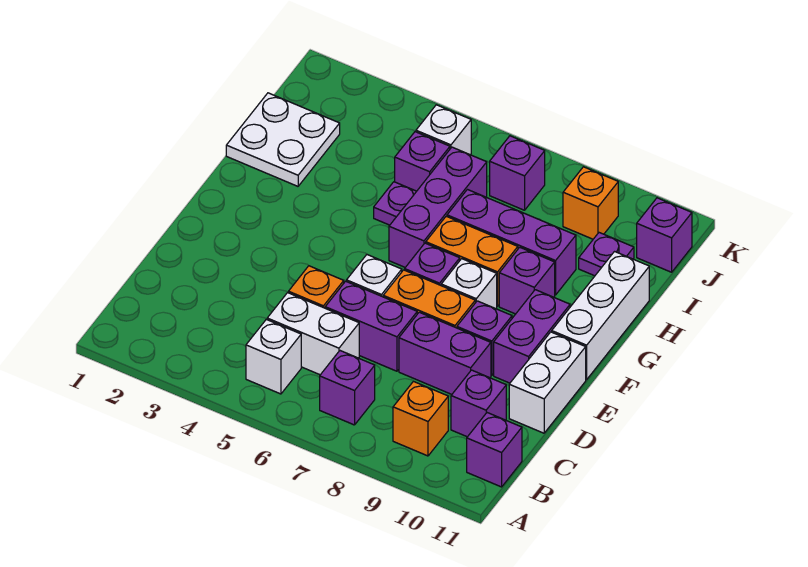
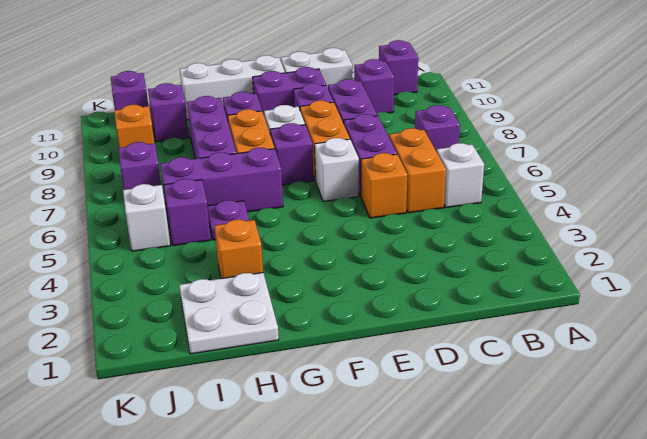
orange brick B9 level 1 -> orange brick H3 level 1
white brick C5:C6 level 1 -> orange brick C5:C6 level 1
purple plate I10 level 1 -> purple brick I10 level 1

